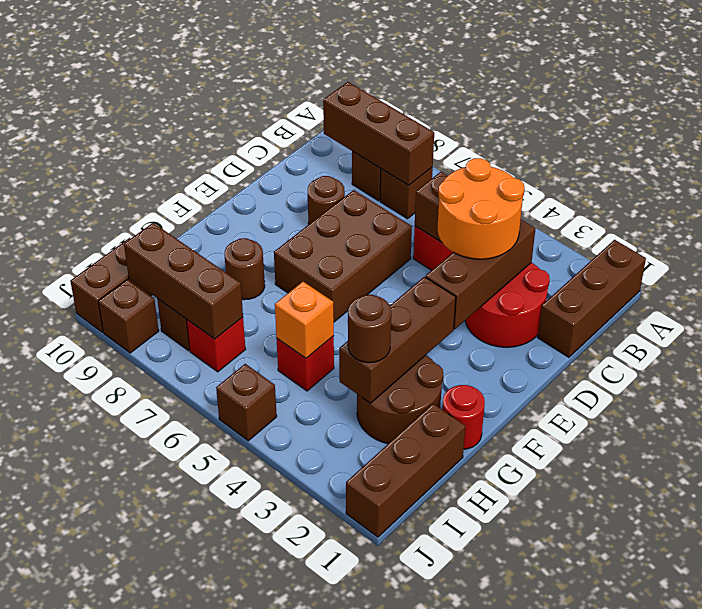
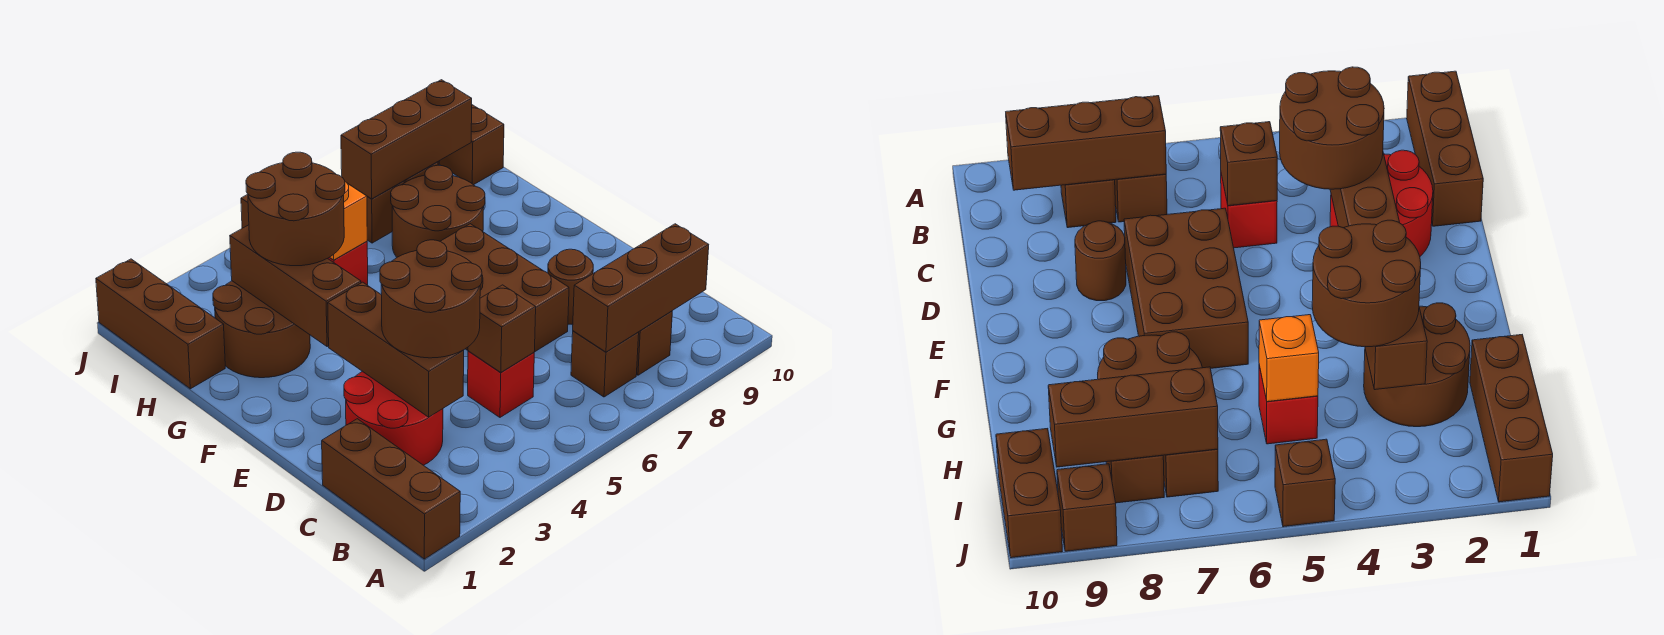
orange round brick C3:D4 level 3 -> brown round brick C3:D4 level 3
red round brick G1 level 1 -> none
brown round brick G8 level 1 -> brown round brick G7:H8 level 1
brown round brick H3 level 3 -> brown round brick G3:H4 level 3
red brick I7 level 1 -> brown brick I7 level 1

